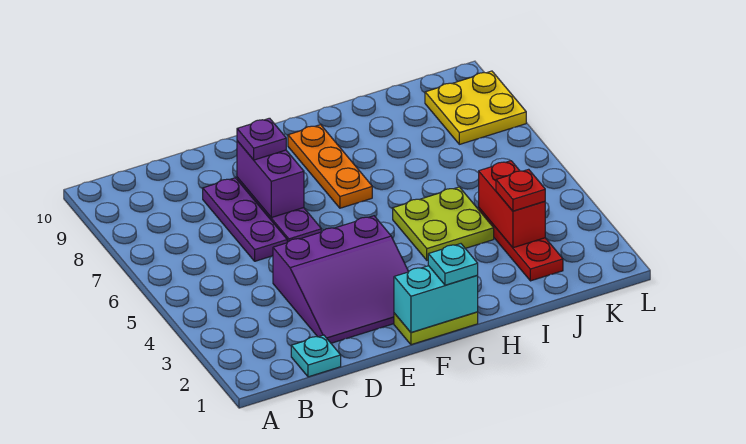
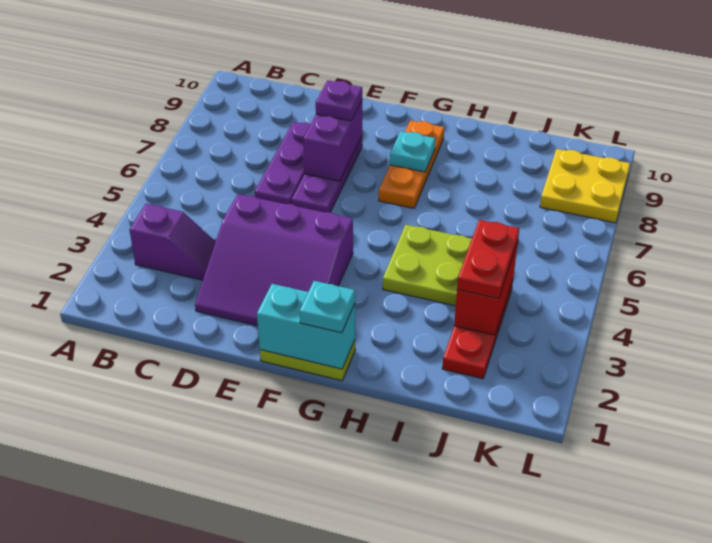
none -> purple slope B3:C3 level 1 top B
cyan plate C1 level 1 -> cyan plate G8 level 2
red plate J3 level 3 -> red plate J3:J4 level 3

